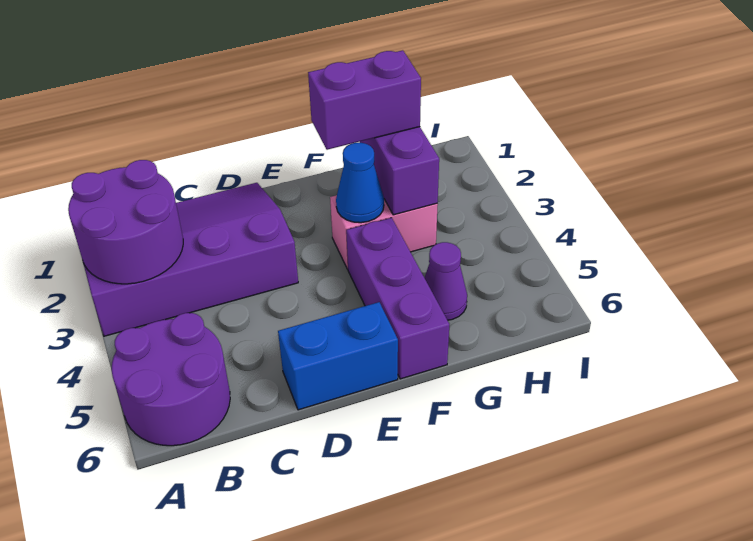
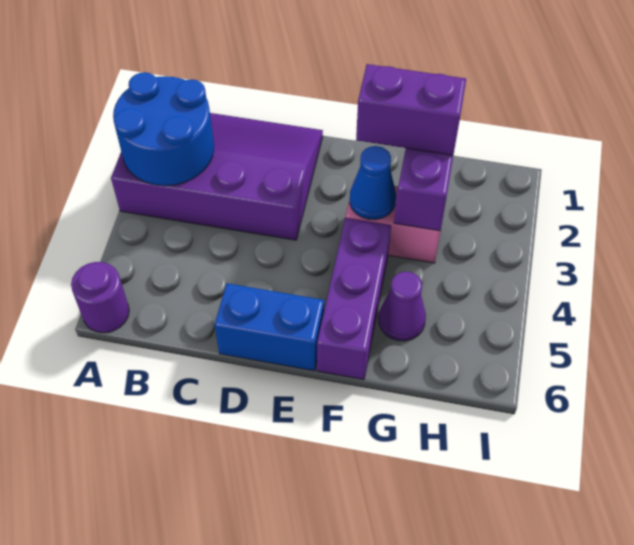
purple round brick A2:B3 level 2 -> blue round brick A2:B3 level 2
purple round brick A5:B6 level 1 -> purple round brick A6 level 1

